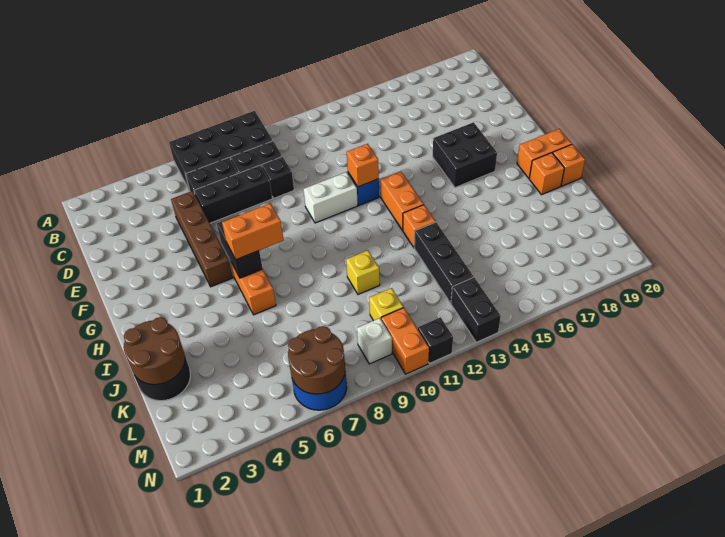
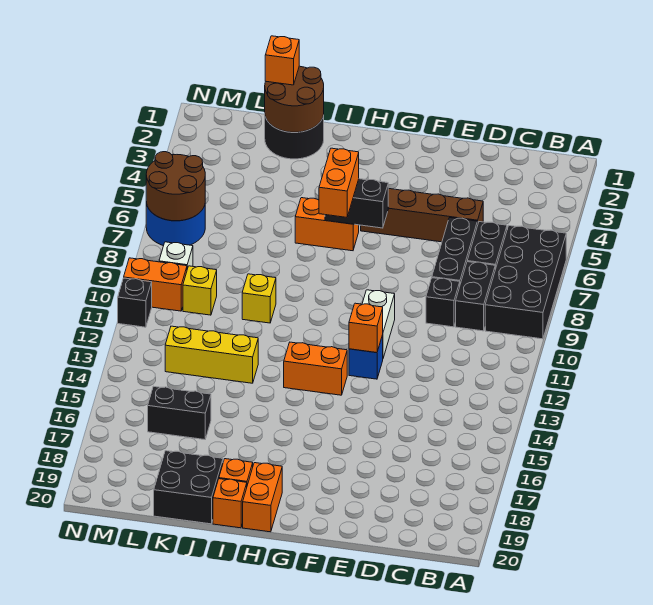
black brick F16:G17 level 1 -> black brick J19:K20 level 1
orange brick I13 level 1 -> orange brick K1 level 3
black brick J13:L13 level 1 -> yellow brick J13:L13 level 1
black brick M13:N13 level 1 -> black brick K16:L16 level 1

